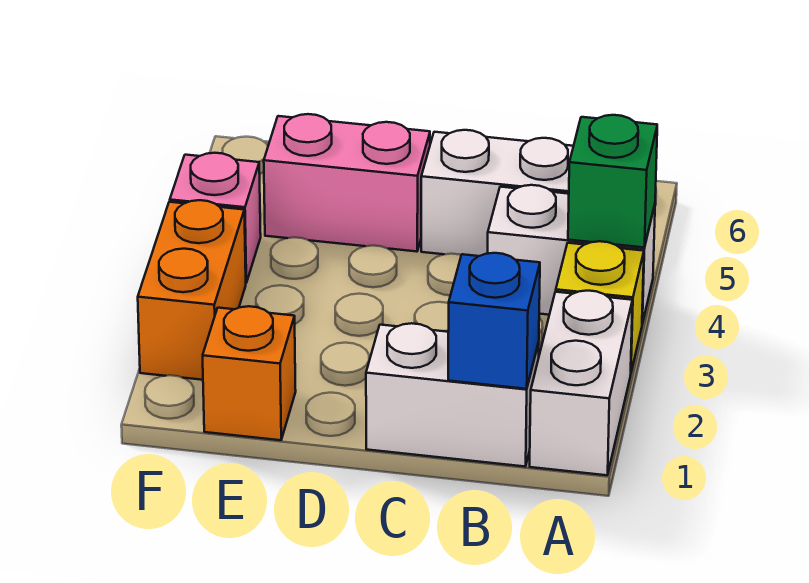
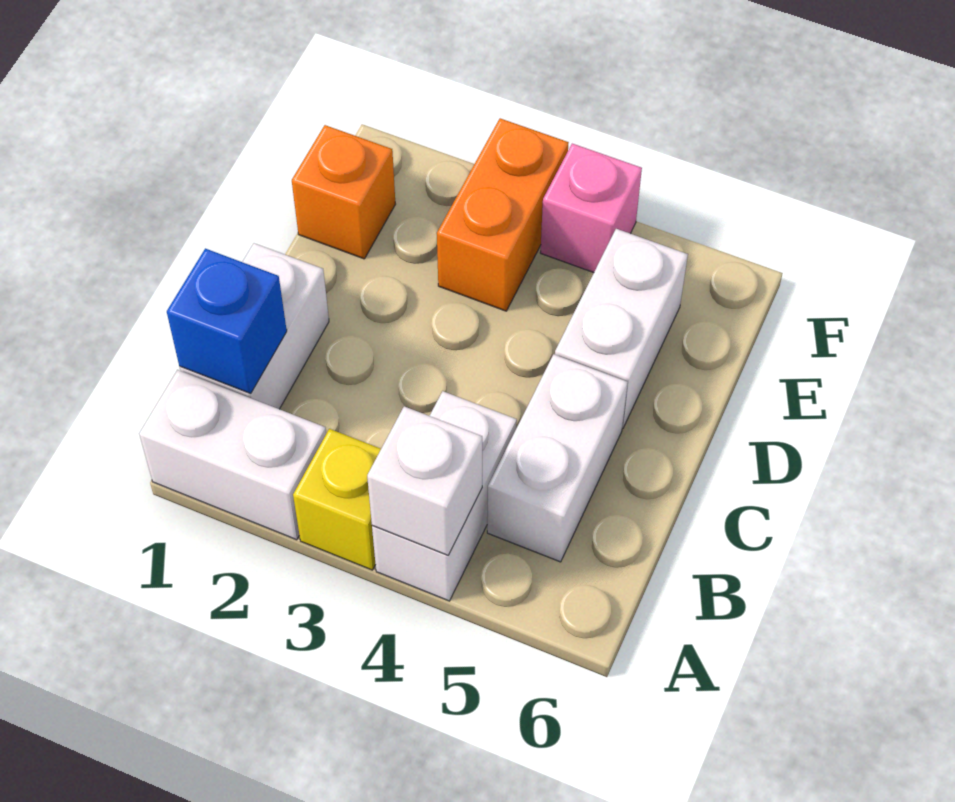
green brick A4 level 2 -> white brick A4 level 2
pink brick D5:E5 level 1 -> white brick D5:E5 level 1
orange brick F2:F3 level 1 -> orange brick E3:F3 level 1

